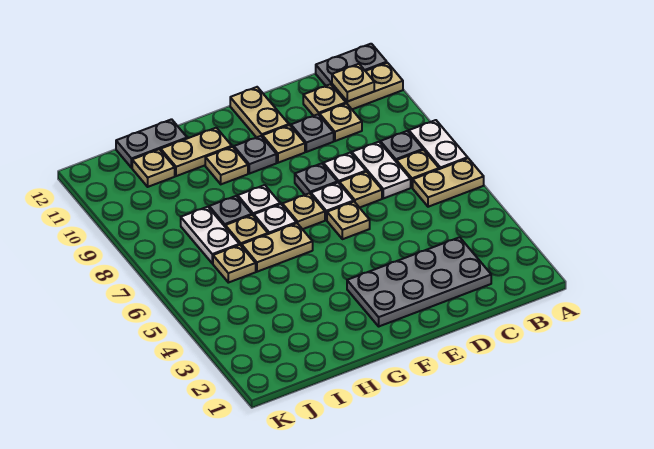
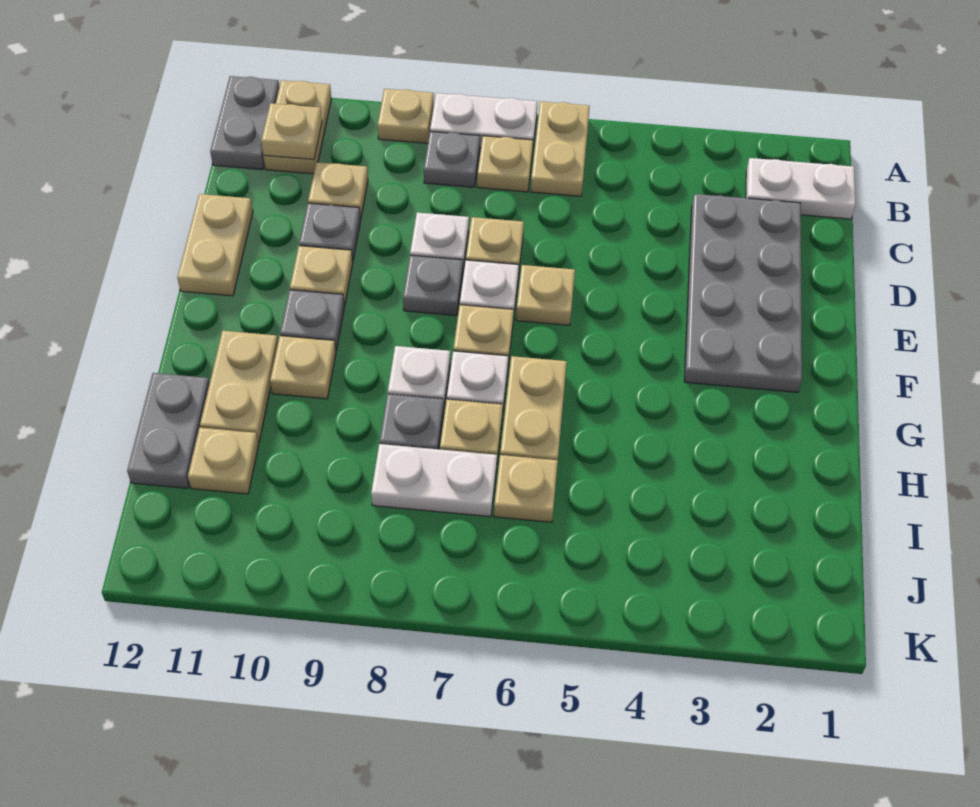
white plate C7:C8 level 1 -> white plate B1:B2 level 1
tan plate C11 level 1 -> tan plate A9 level 1
tan plate E11:E12 level 1 -> tan plate D12:E12 level 1

